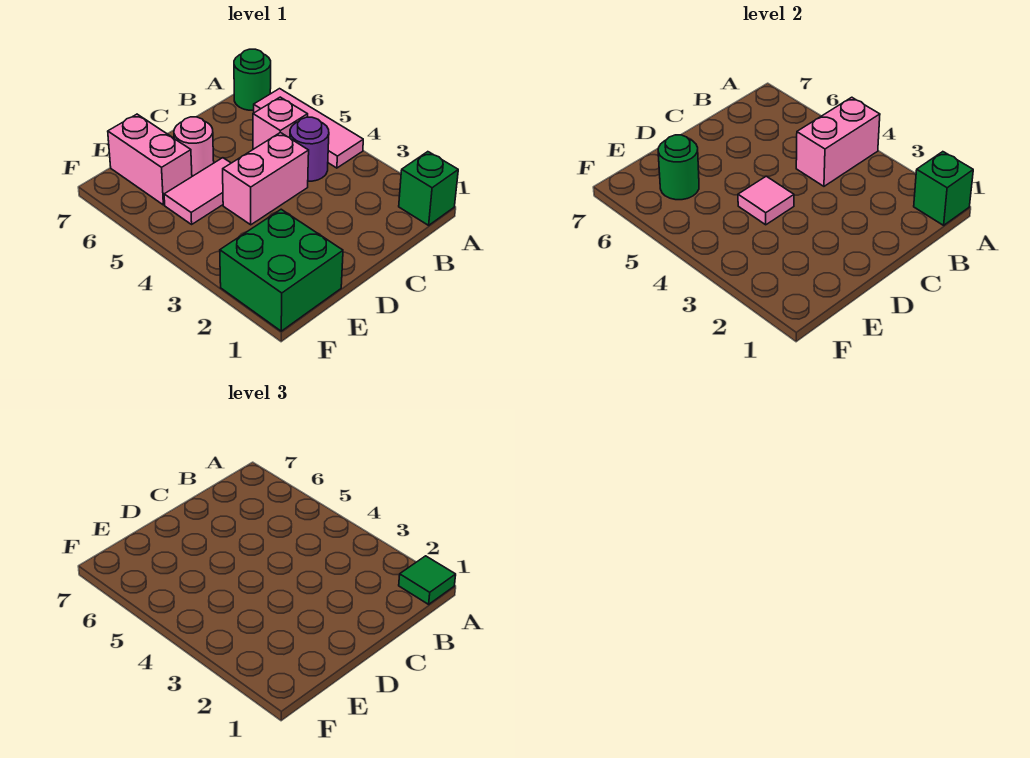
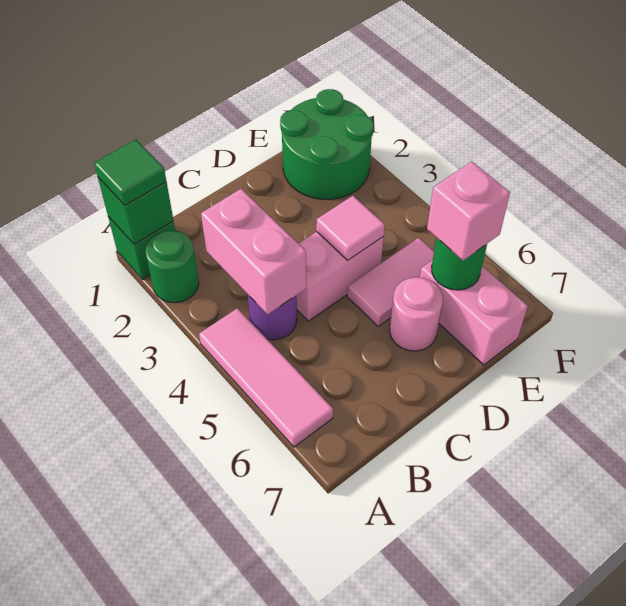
pink brick A4:B4 level 2 -> pink brick B3:B4 level 2
green round brick A7 level 1 -> green round brick A2 level 1
pink brick B5 level 1 -> pink brick E6 level 3
green brick E1:F2 level 1 -> green round brick E1:F2 level 1

